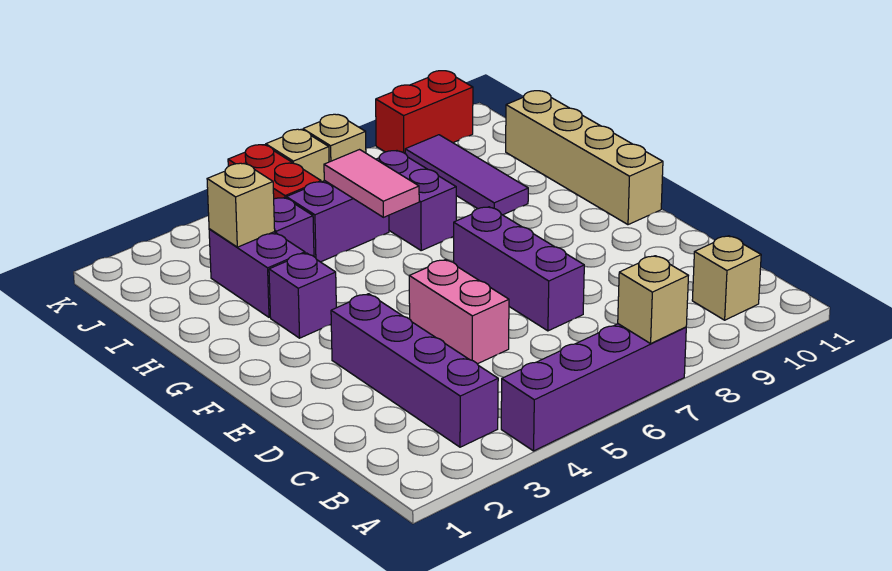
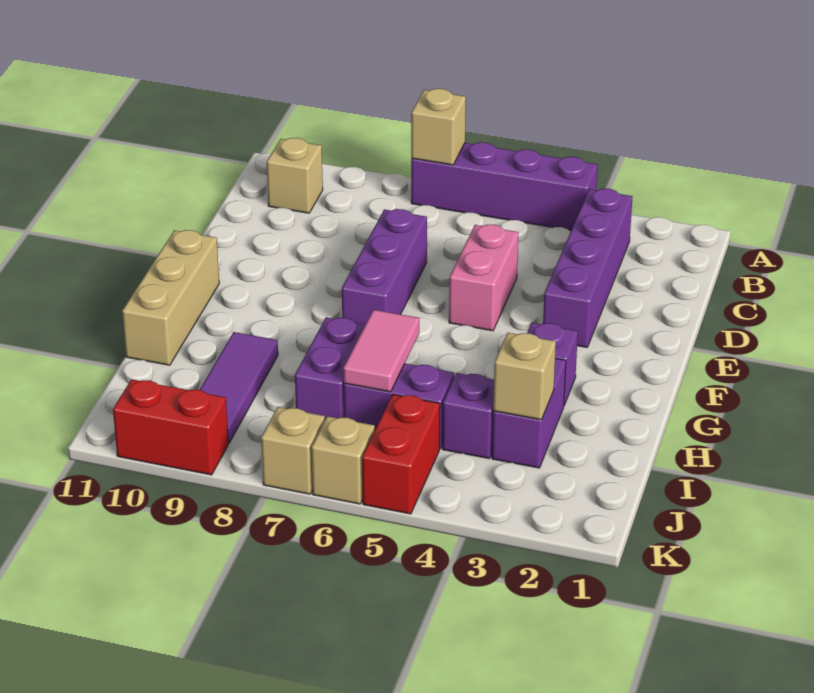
tan brick F11:I11 level 1 -> tan brick F11:H11 level 1

